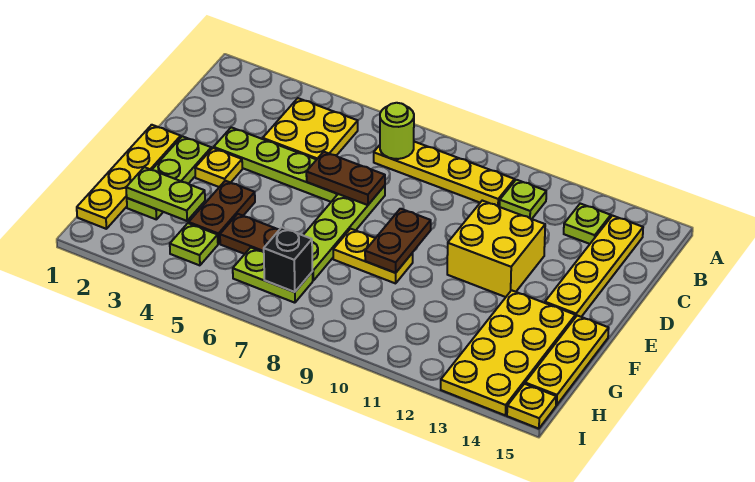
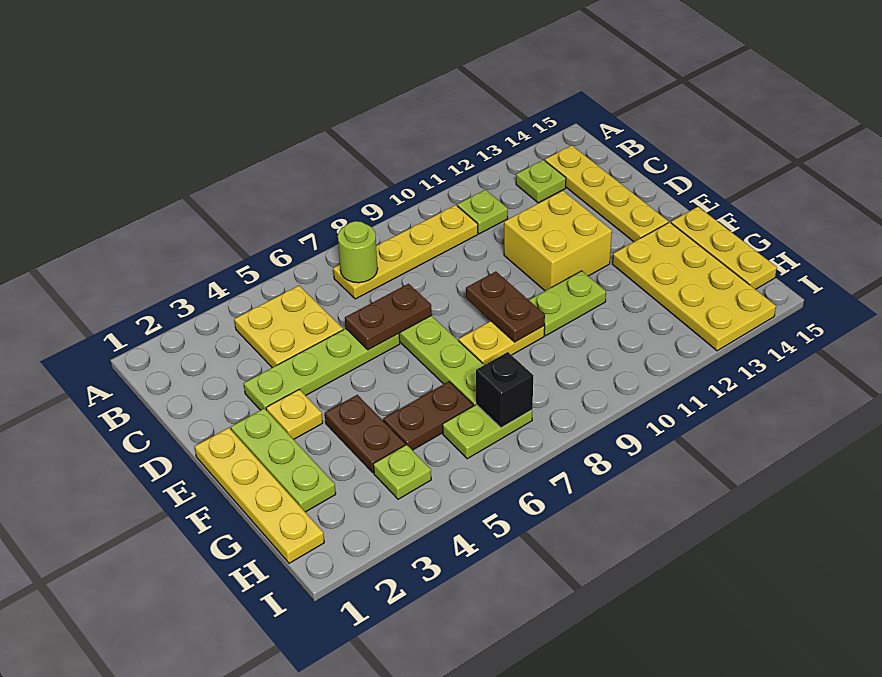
lime plate G2:G3 level 2 -> lime plate F10:F11 level 1
yellow plate I15 level 1 -> none

